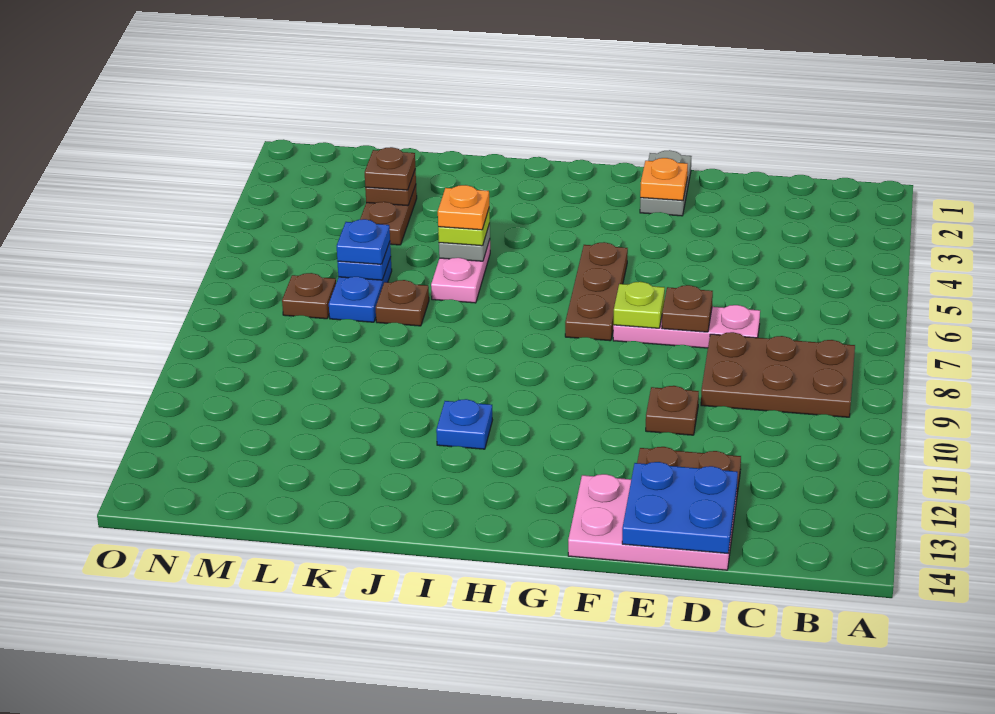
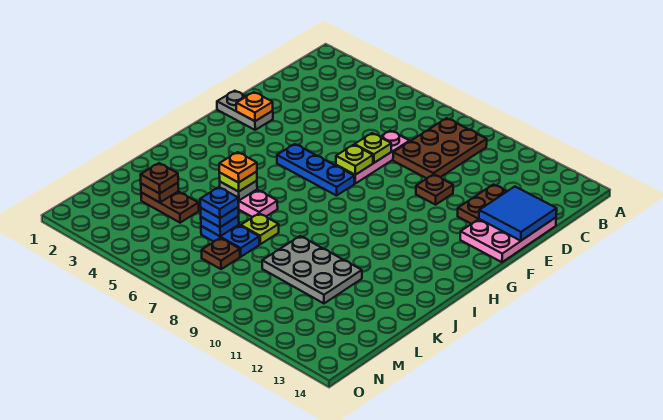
blue plate D13:E14 level 2 -> blue tile D13:E14 level 2
brown plate E7 level 2 -> lime plate E7 level 2
brown plate G5:G7 level 1 -> blue plate G5:G7 level 1
blue plate I11 level 1 -> blue plate L6 level 4
brown plate K7 level 1 -> lime plate K7 level 1
none -> grey plate K9:L11 level 1

